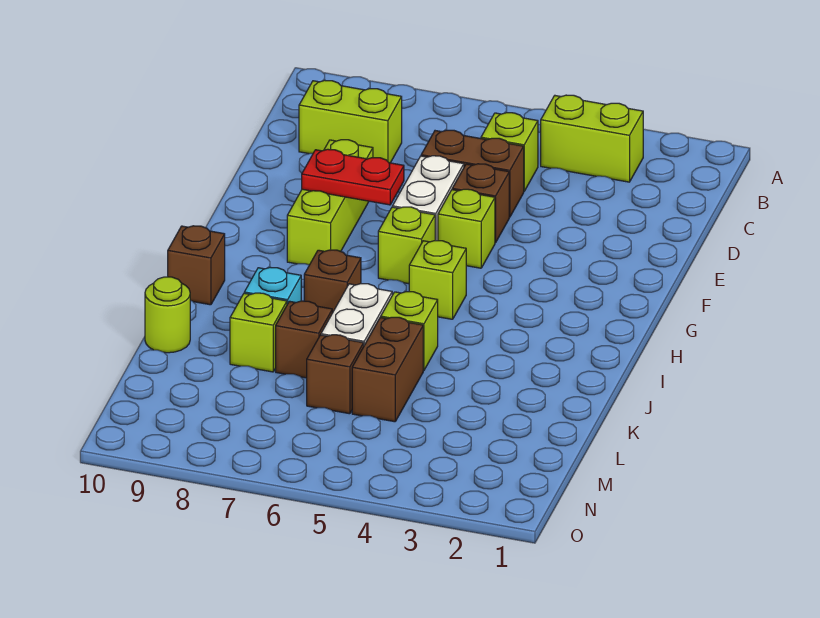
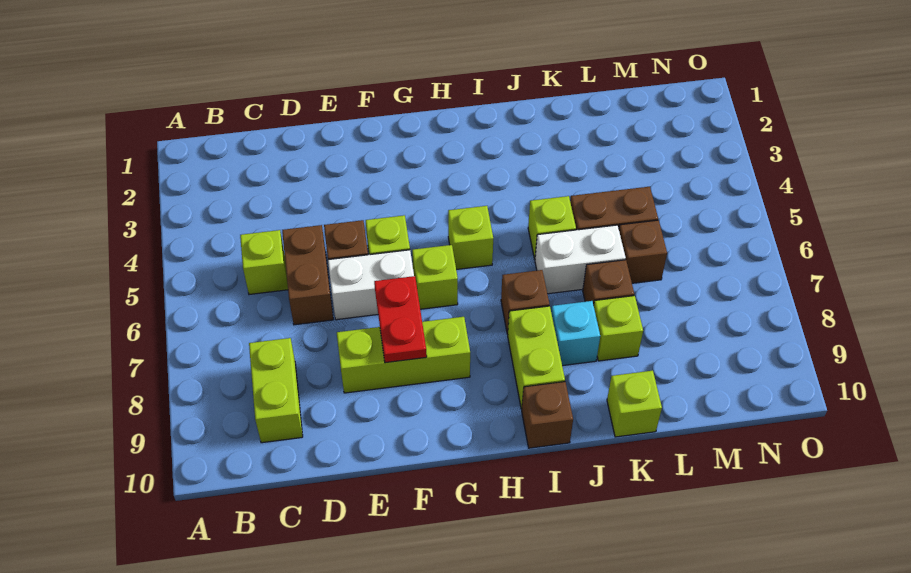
lime brick B3:B4 level 1 -> lime brick I8:I9 level 1
lime round brick K10 level 1 -> lime brick K10 level 1

